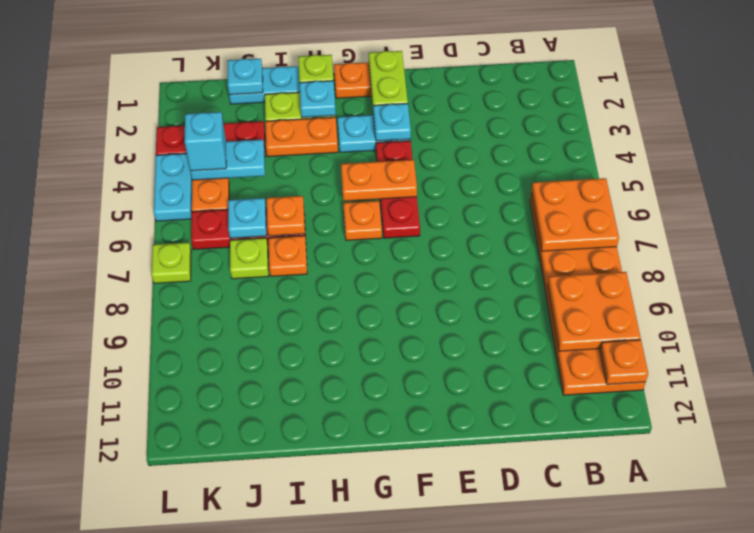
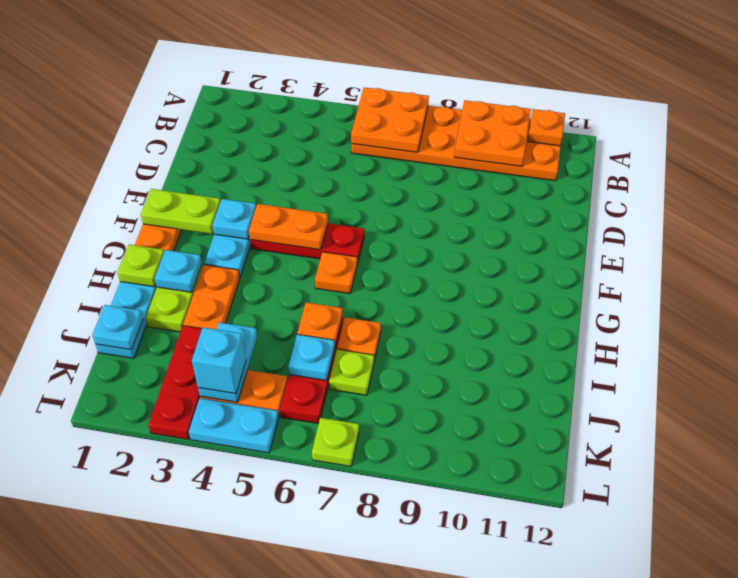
orange plate F5:G5 level 2 -> orange plate F4:F5 level 2

